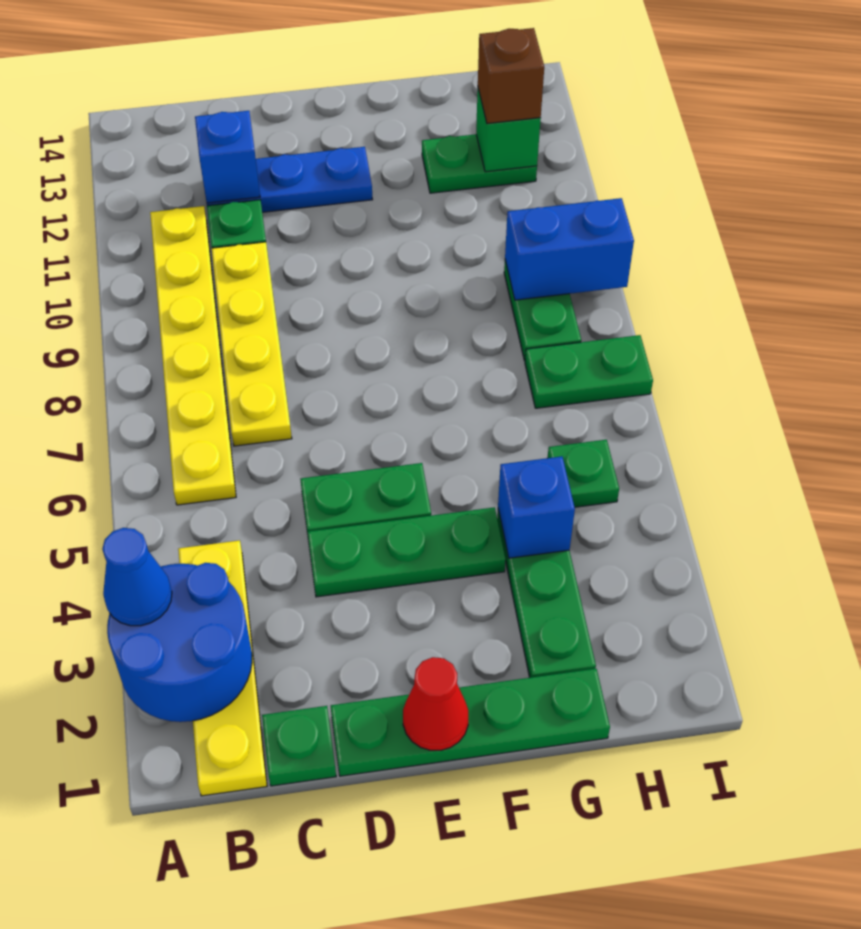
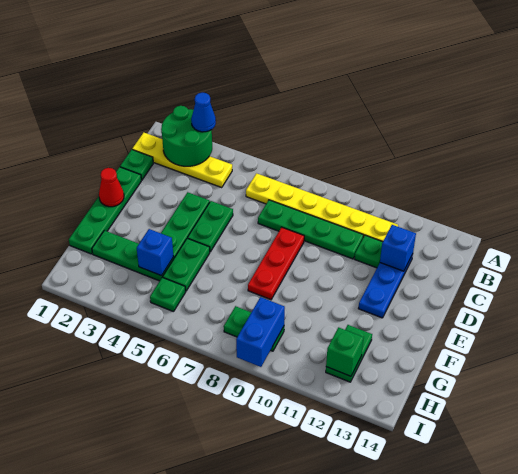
blue round brick A2:B3 level 2 -> green round brick A2:B3 level 2
yellow plate C7:C10 level 1 -> green plate C7:C10 level 1
none -> red plate D8:F8 level 1
green plate H7:I7 level 1 -> green plate F5:G5 level 1
brown brick H12 level 3 -> none

